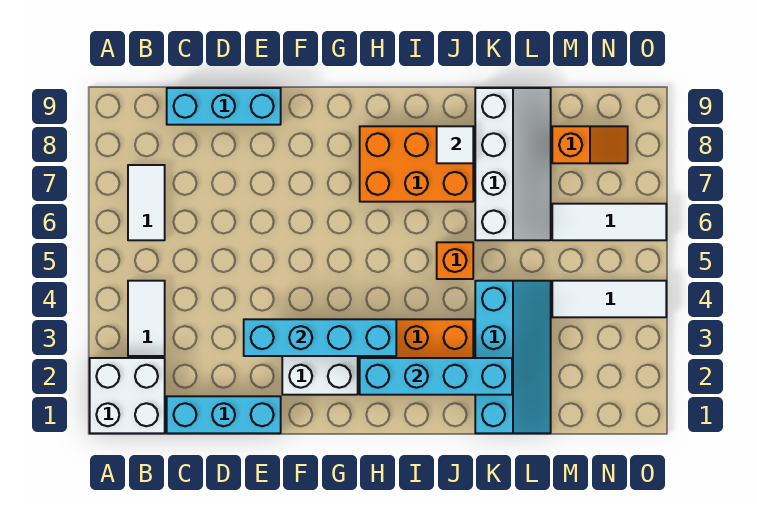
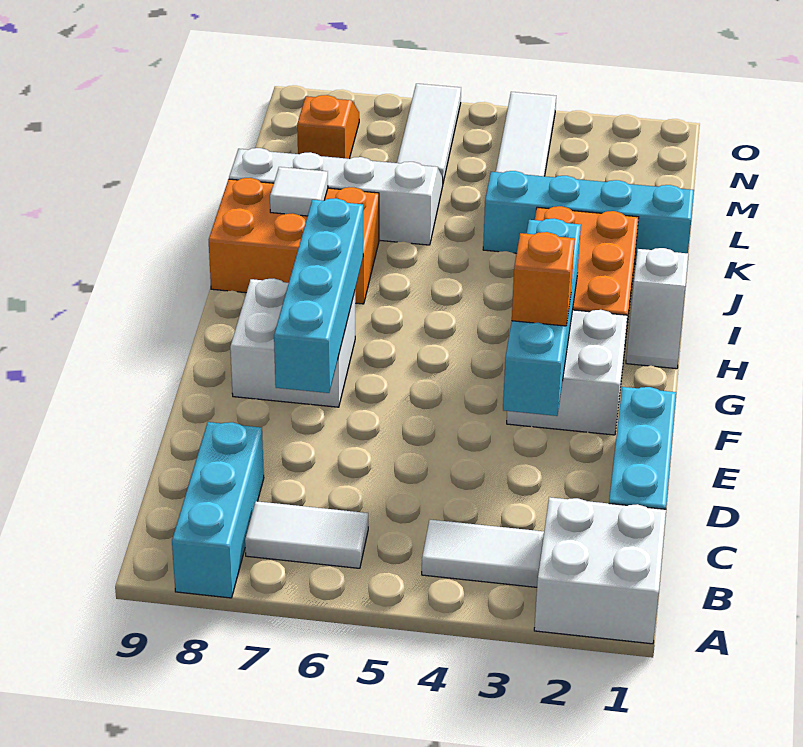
cyan brick C9:E9 level 1 -> cyan brick A8:C8 level 1
none -> white brick F7:G8 level 1
none -> white slope H1:I1 level 1 top I
cyan brick H2:K2 level 2 -> cyan brick E7:H7 level 2
orange brick H7:J8 level 1 -> orange brick I7:J9 level 1
orange brick J5 level 1 -> orange brick F3 level 3

